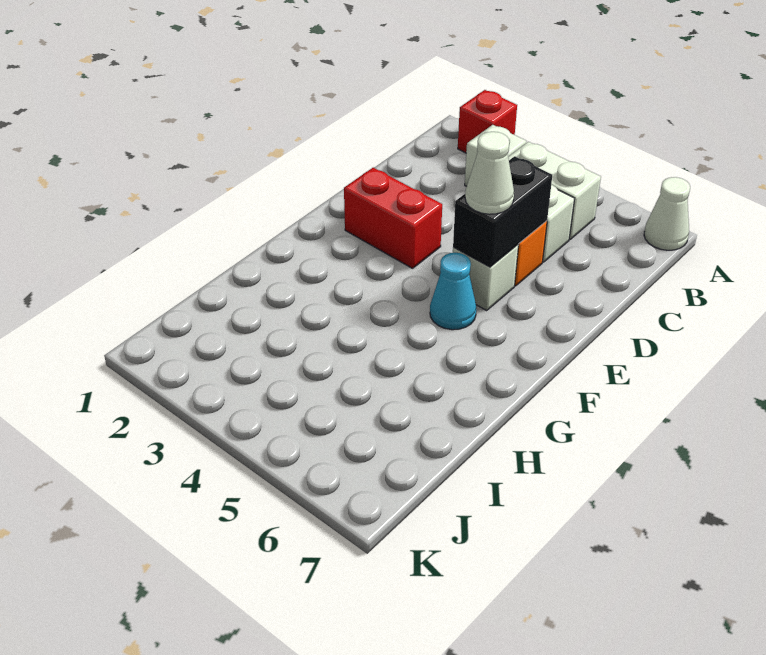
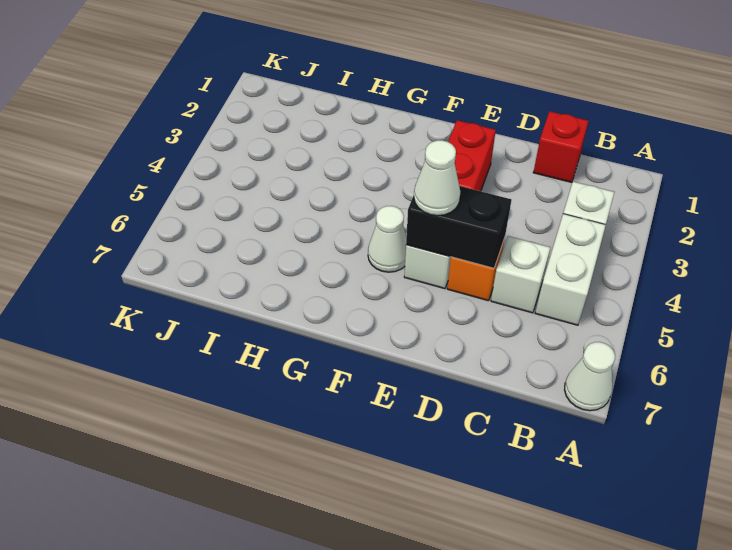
red brick A2 level 1 -> red brick C1 level 1
cyan cone F5 level 1 -> white cone F5 level 1

